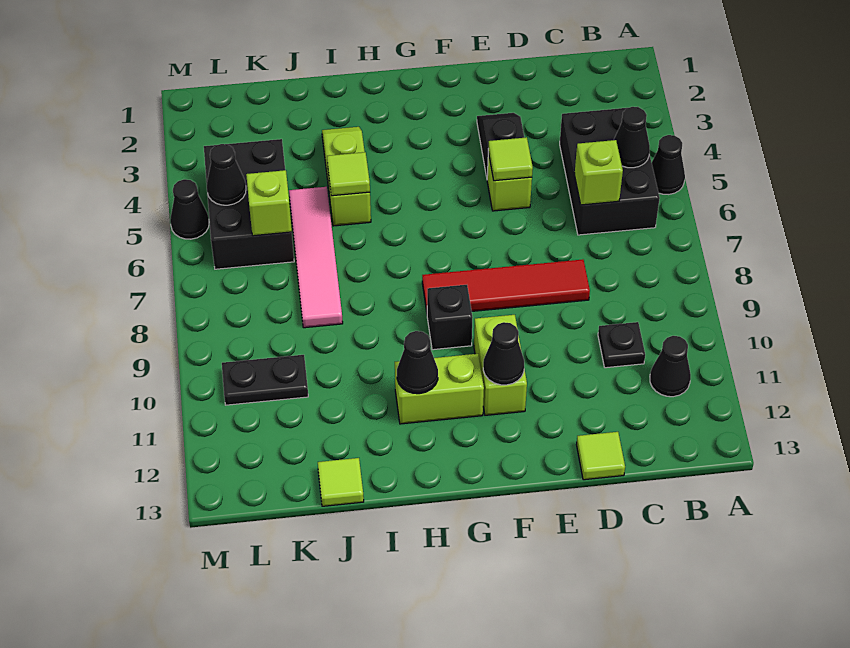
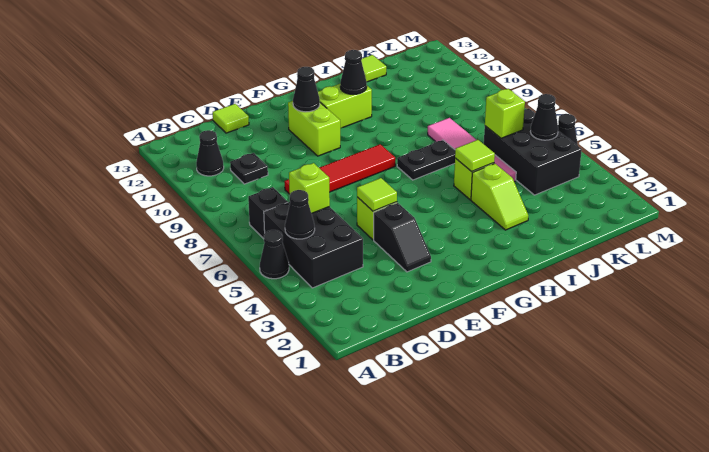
black brick G9 level 1 -> black brick B7 level 1
black plate K10:L10 level 1 -> black plate H7:I7 level 1

